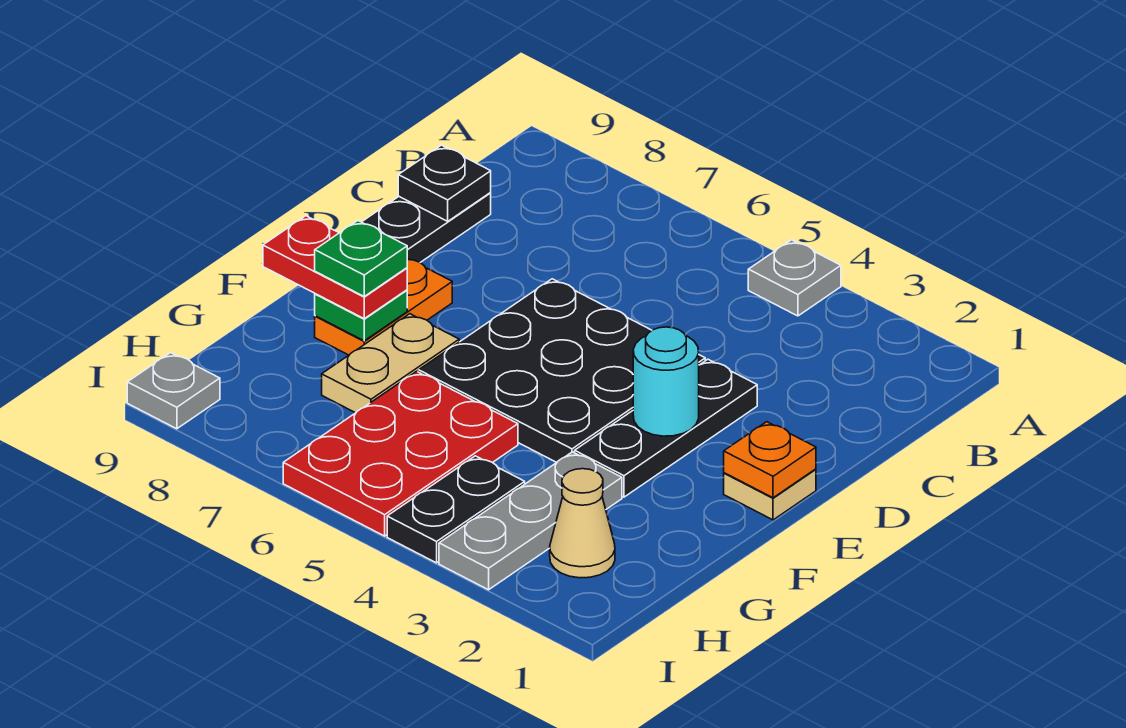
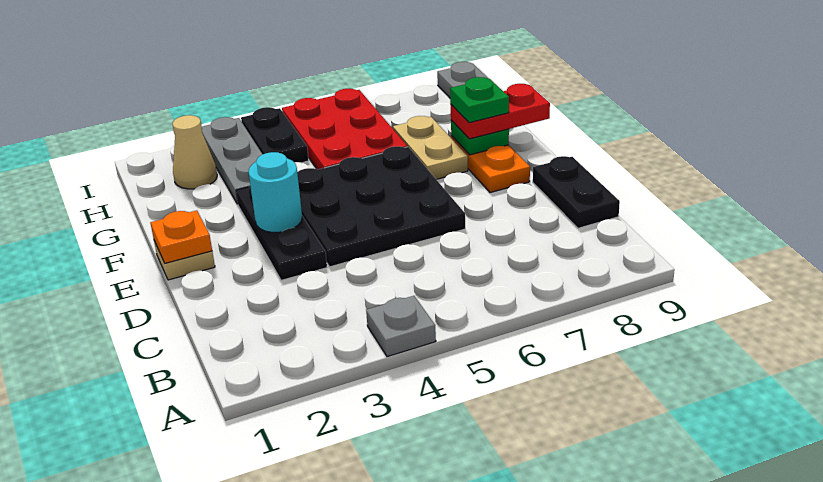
black plate C9 level 2 -> none

